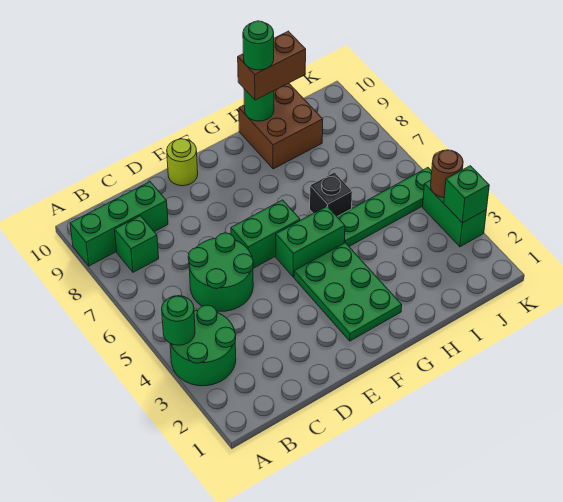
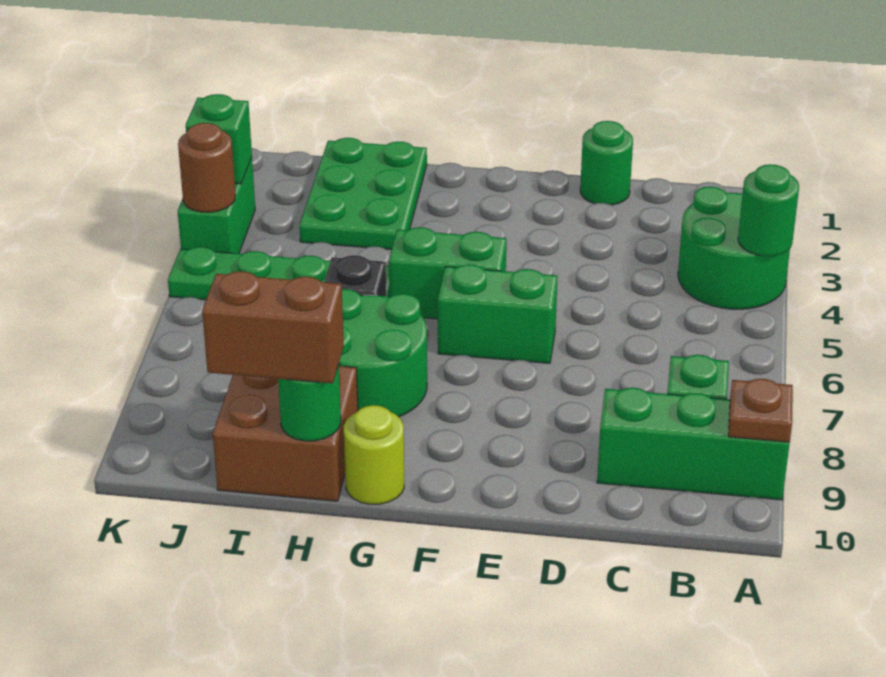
none -> brown plate A9 level 2
green round brick C5:D6 level 1 -> green round brick G7:H8 level 1
lime round brick E10 level 1 -> lime round brick G10 level 1
green plate F2:G4 level 1 -> green plate H1:I3 level 1
green round brick H10 level 4 -> green round brick D1 level 1

